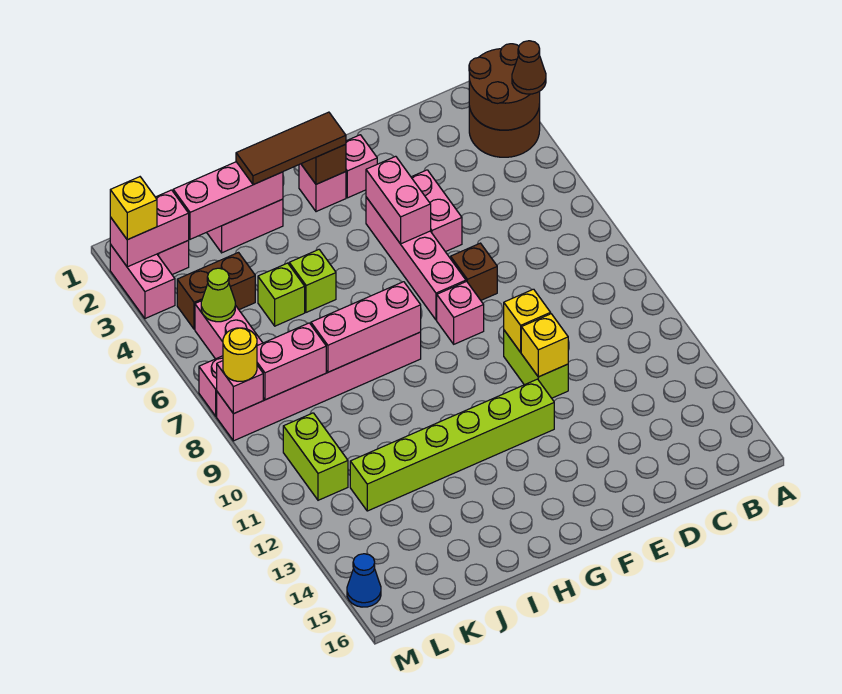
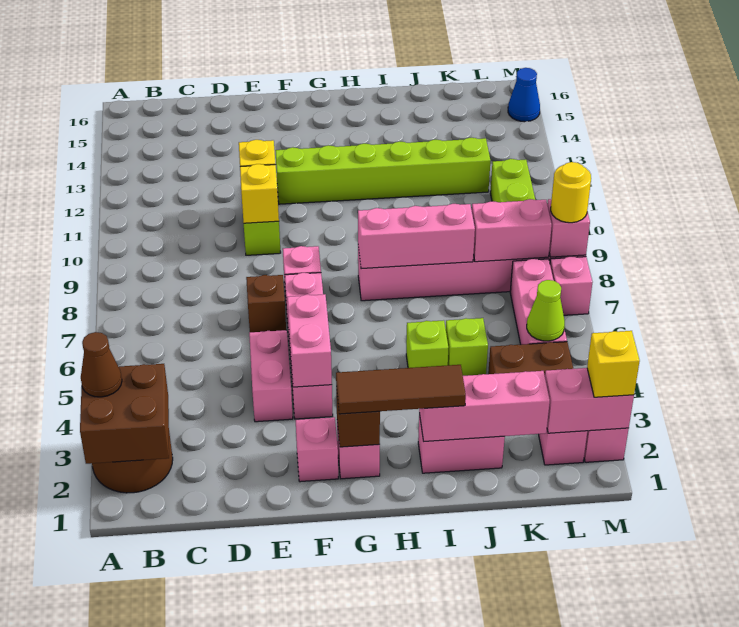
brown round brick A2:B3 level 2 -> brown brick A2:B3 level 2

